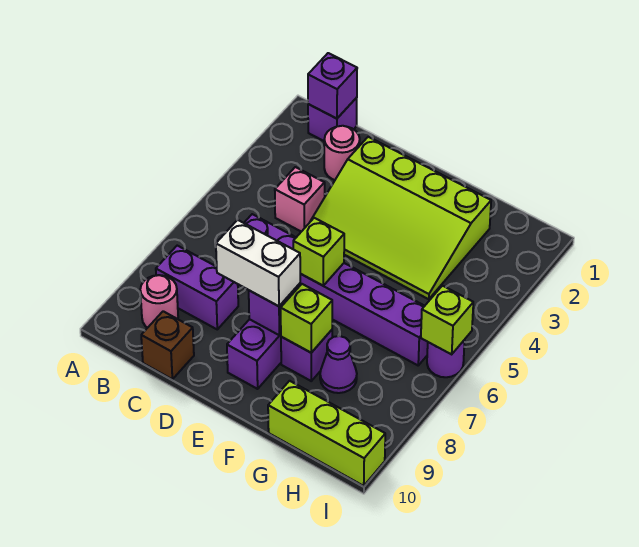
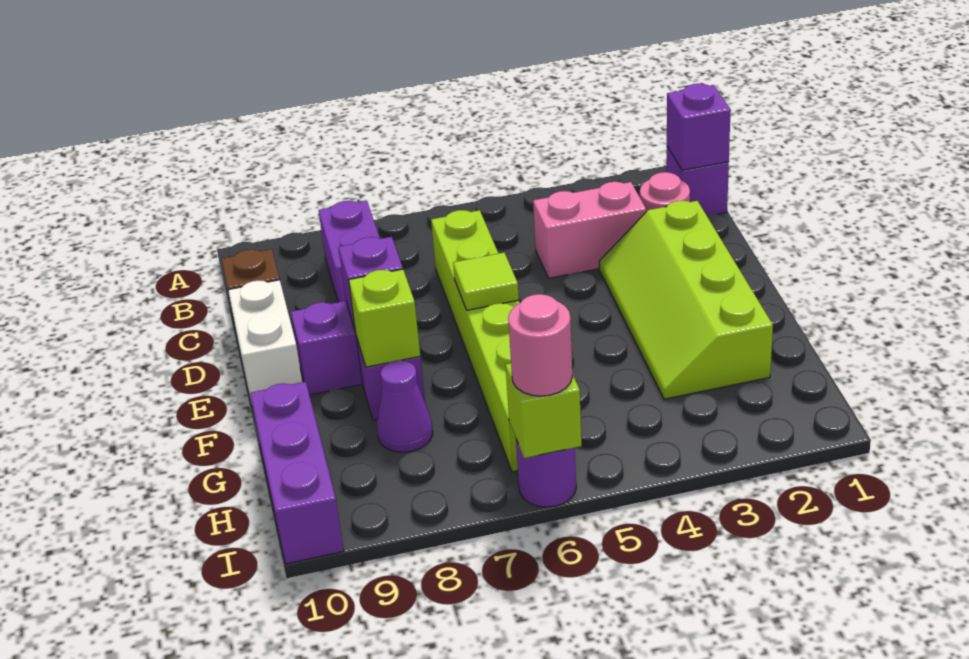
pink round brick B9 level 1 -> pink round brick I6 level 3
pink brick C4 level 1 -> pink brick C3:C4 level 1
purple brick C6:H6 level 1 -> lime brick C6:H6 level 1
lime slope D2:G4 level 1 top 2 -> lime slope D2:G3 level 1 top 2
white brick D8:E8 level 3 -> white brick D10:E10 level 1
lime brick E6 level 2 -> lime tile E6 level 2
lime brick G10:I10 level 1 -> purple brick G10:I10 level 1

